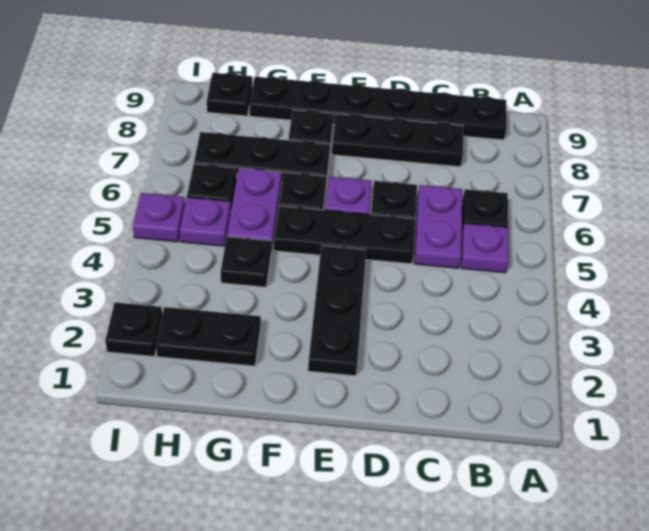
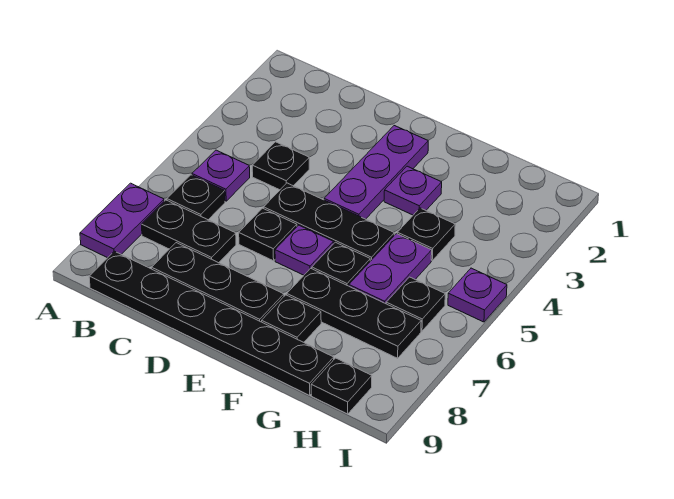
purple plate C5:C6 level 1 -> purple plate A7:A8 level 1
black plate E2:E4 level 1 -> purple plate E2:E4 level 1
black plate G2:H2 level 1 -> black plate B7:C7 level 1
purple plate H5 level 1 -> purple plate F3 level 1
black plate I2 level 1 -> black plate C4 level 1

